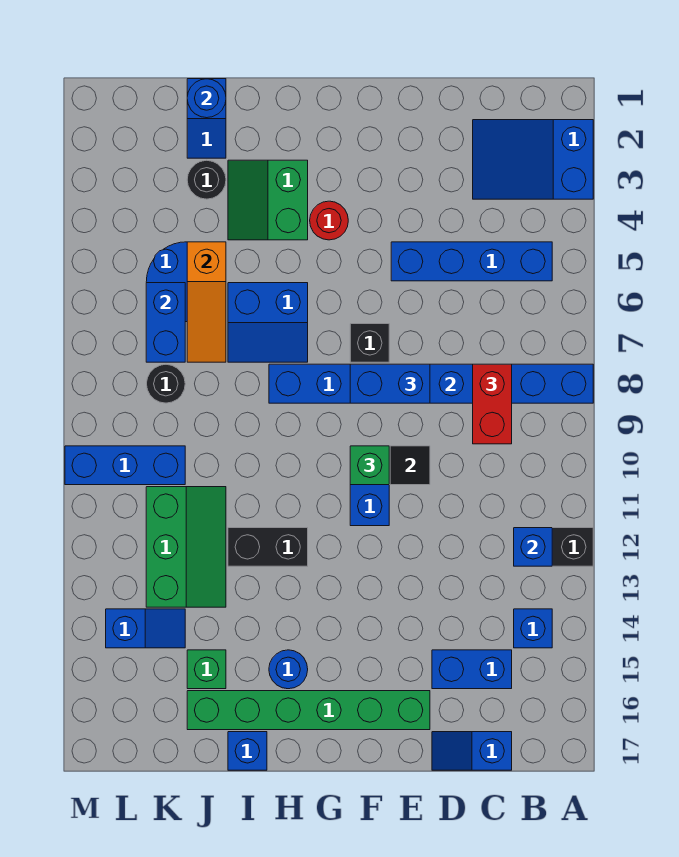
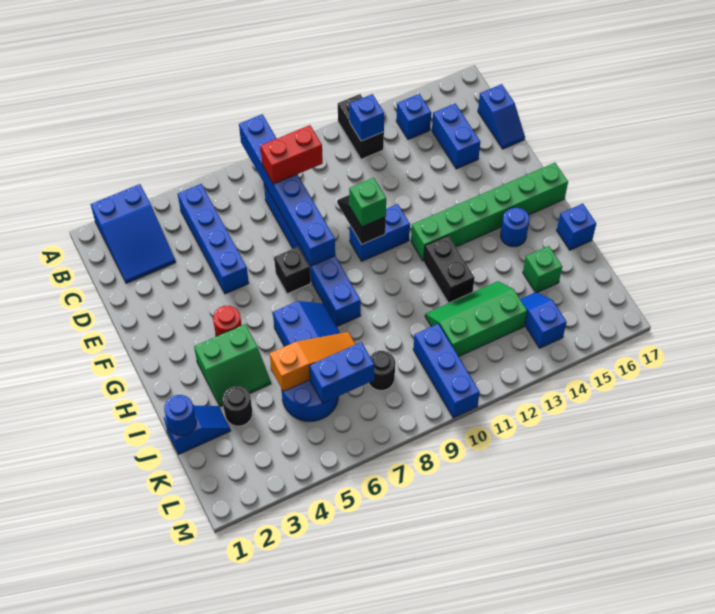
blue brick E8:F8 level 3 -> none
green brick E16:J16 level 1 -> green brick G12:G17 level 1

